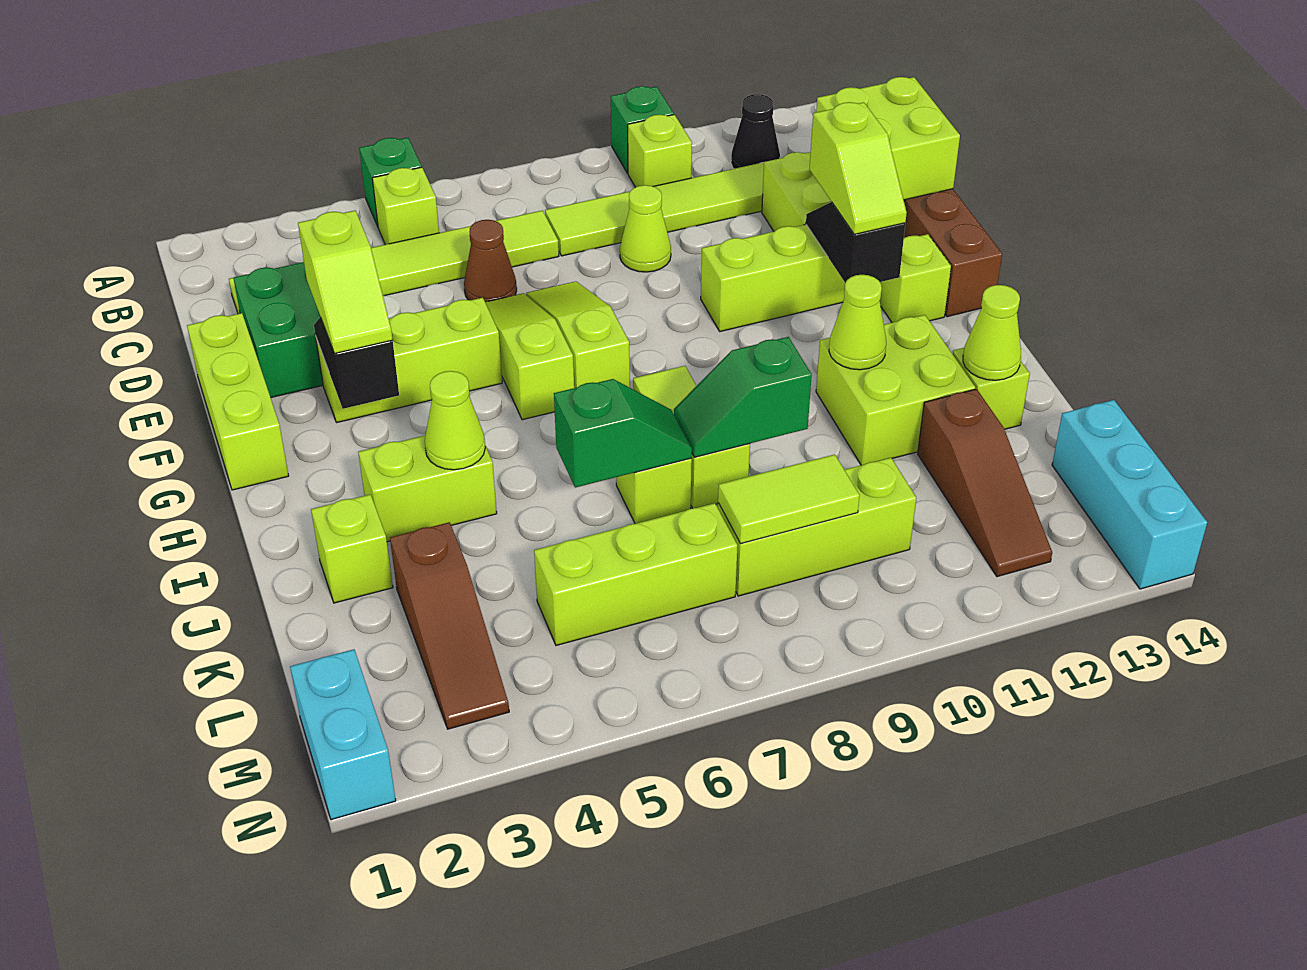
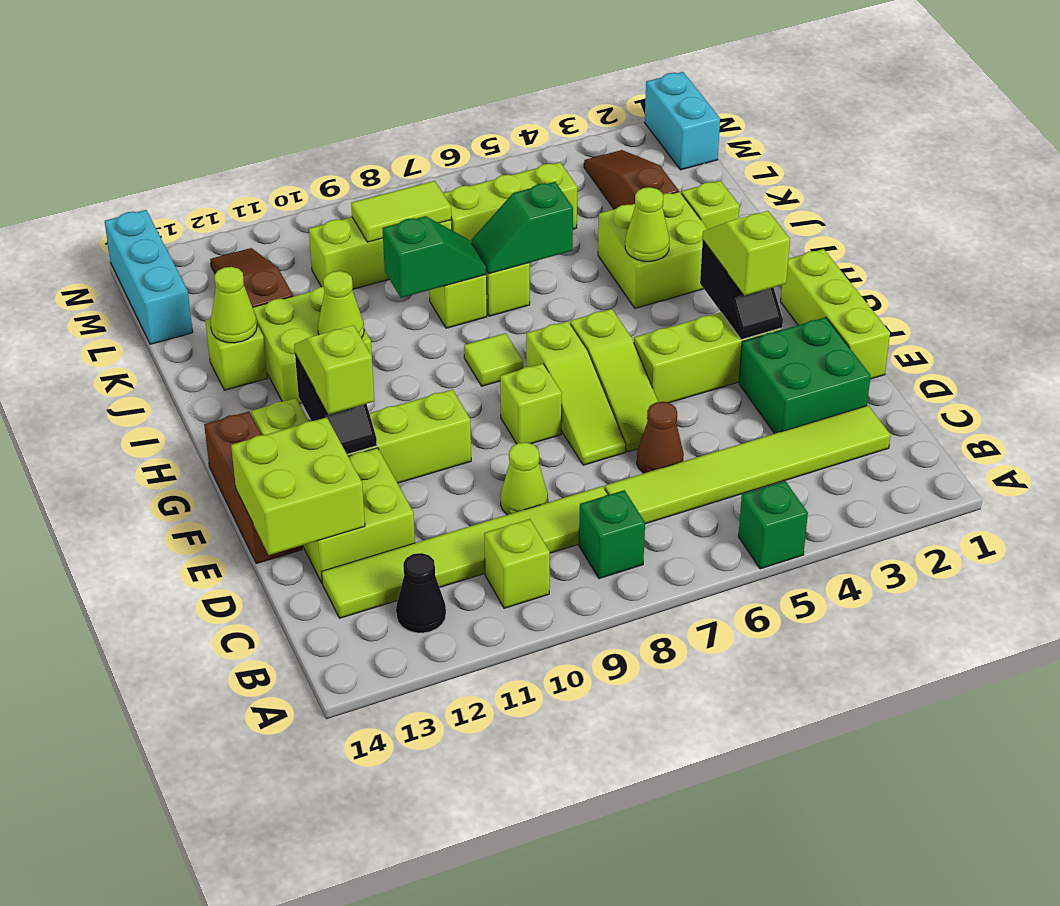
green brick A10 level 1 -> green brick B8 level 1
lime brick B5 level 1 -> lime brick F8 level 1
lime brick I3:I4 level 1 -> lime brick I3:J4 level 1

